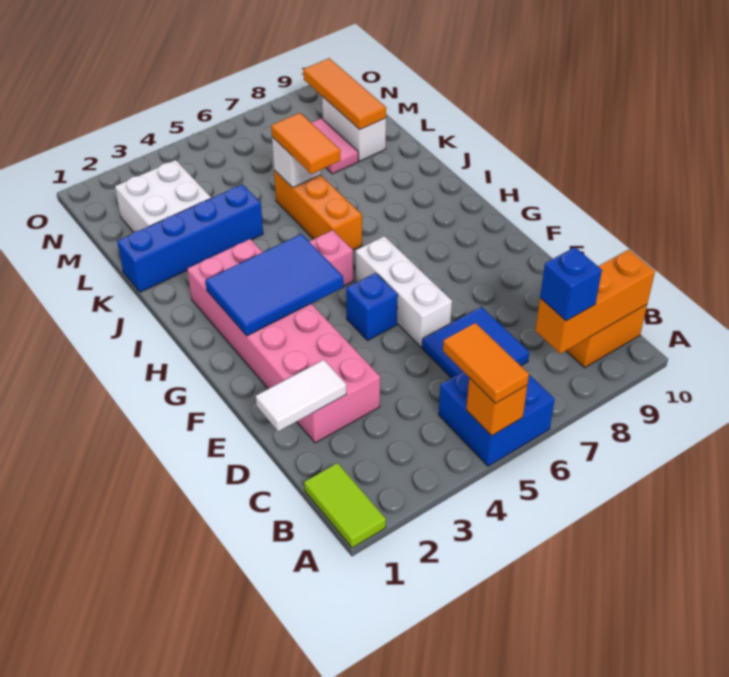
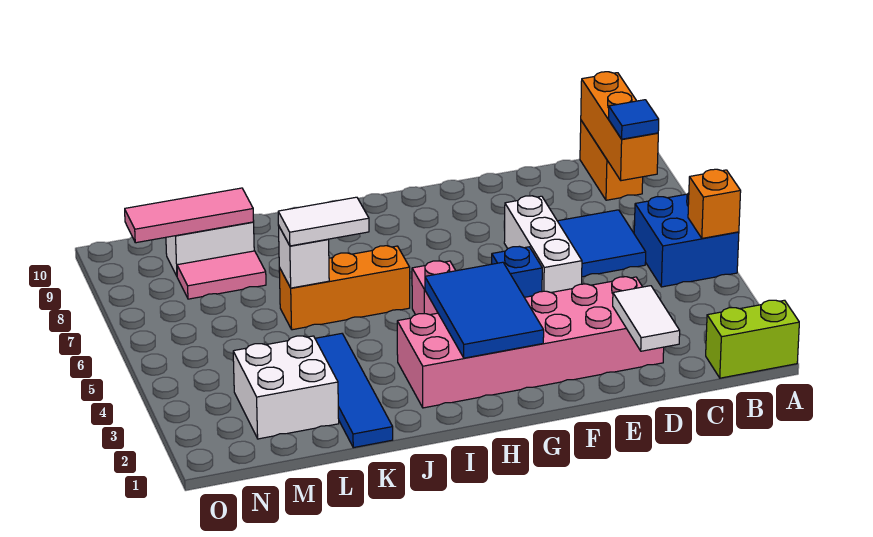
lime tile A1:B1 level 1 -> lime brick A1:B1 level 1
orange tile A5:B5 level 3 -> none
blue brick B8 level 3 -> blue tile B8 level 3
white brick E6:G6 level 1 -> white brick E5:E7 level 1
orange tile J6:K6 level 3 -> white tile J6:K6 level 3
blue brick K1:K4 level 1 -> blue tile K1:K4 level 1
orange tile L9:N9 level 2 -> pink tile L9:N9 level 2

